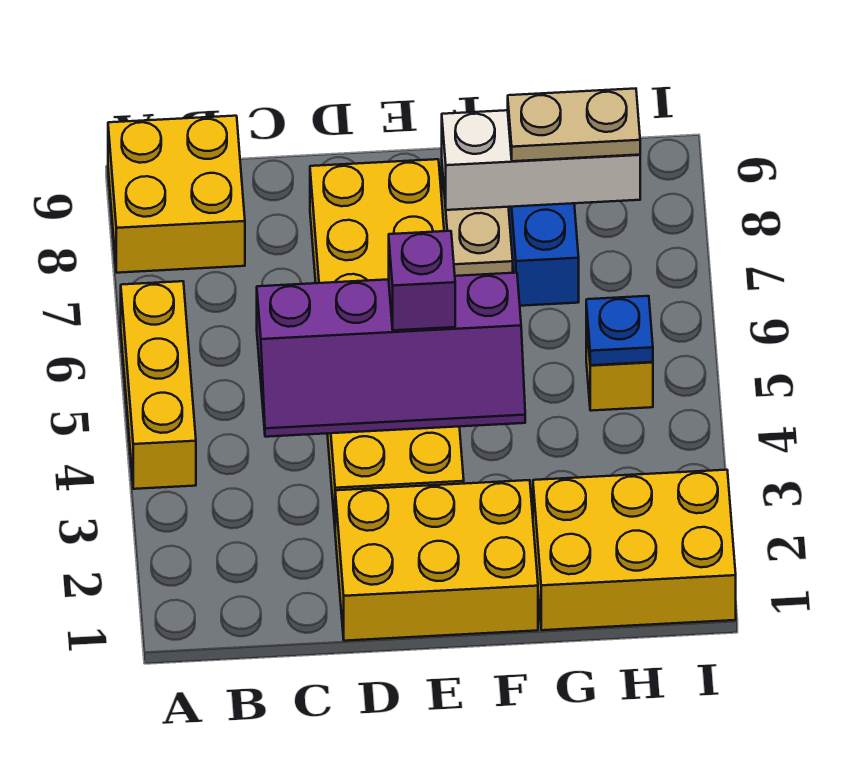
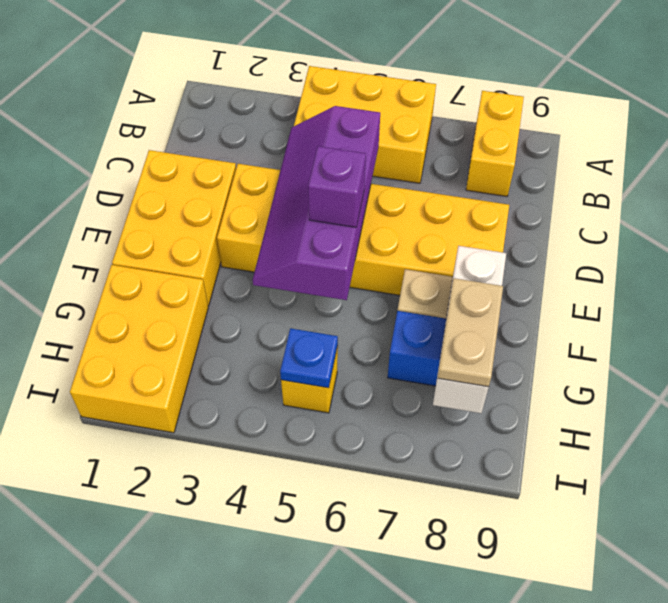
yellow brick A4:A6 level 1 -> yellow brick A4:B6 level 1
yellow brick A8:B9 level 1 -> yellow brick A8:B8 level 1

